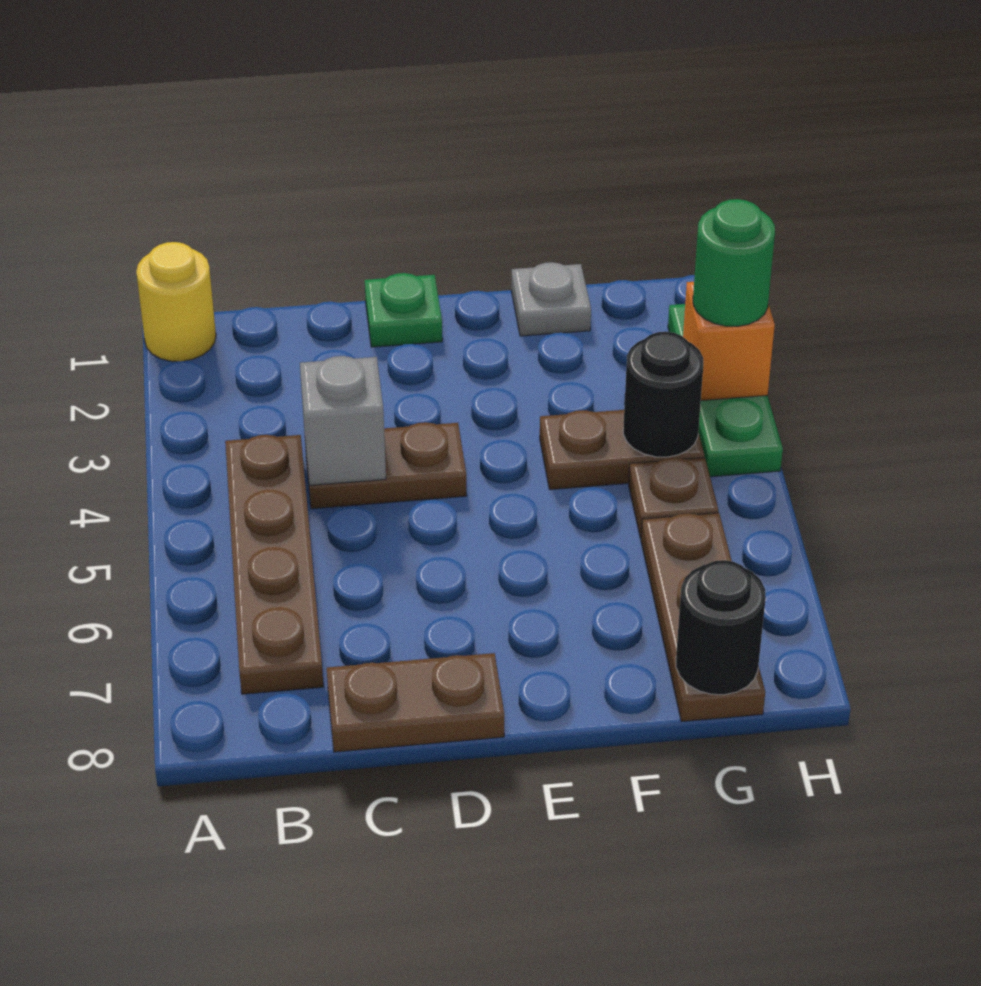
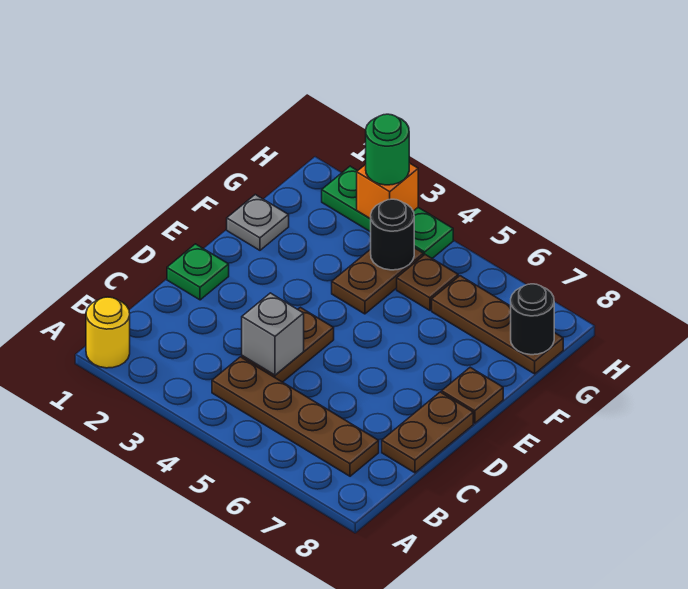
none -> brown plate E8 level 1

